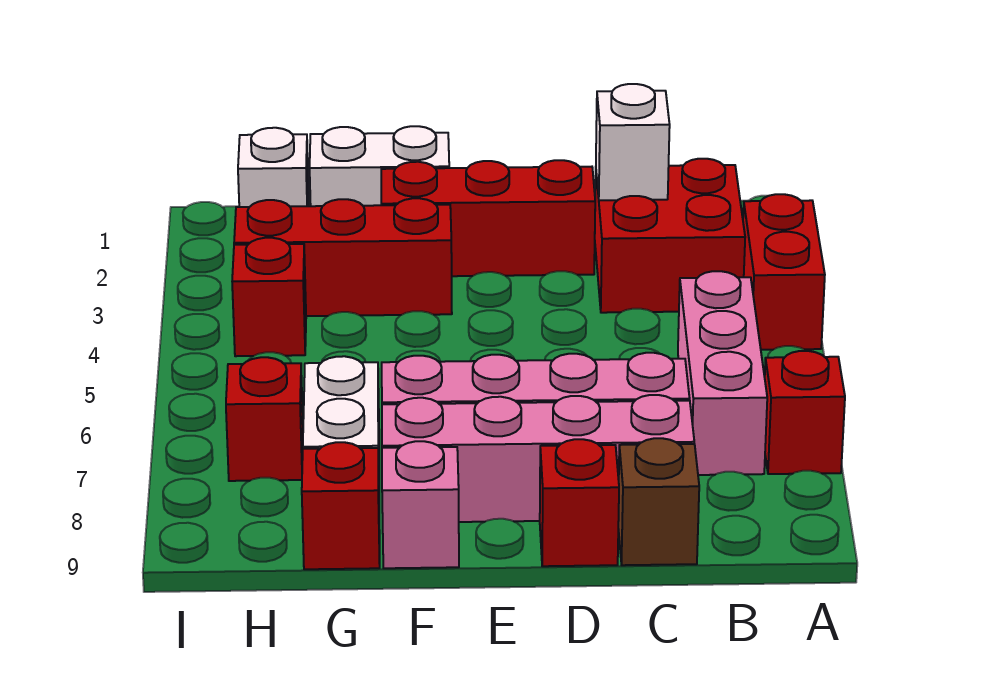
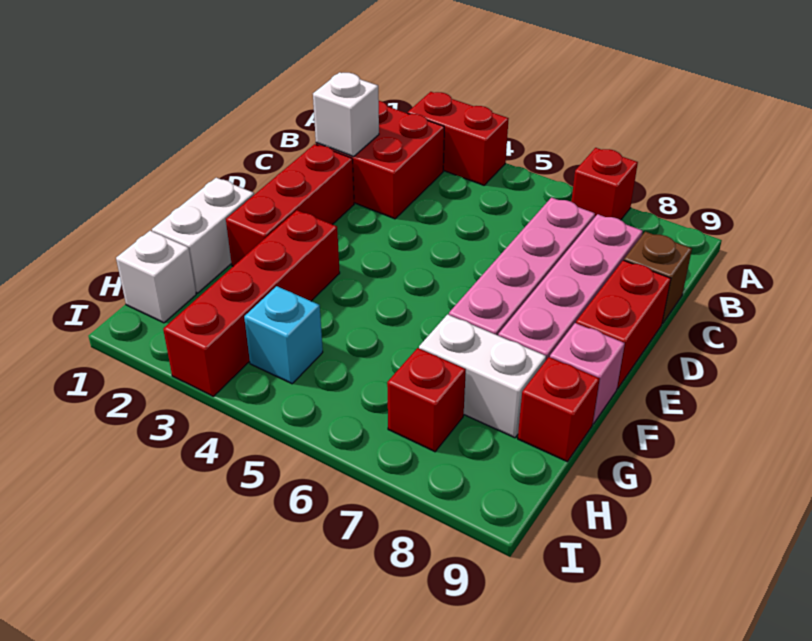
pink brick B5:B7 level 1 -> none
red brick D9 level 1 -> red brick D9:E9 level 1
red brick F3:H3 level 1 -> red brick F3:I3 level 1
red brick H4 level 1 -> cyan brick H4 level 1

